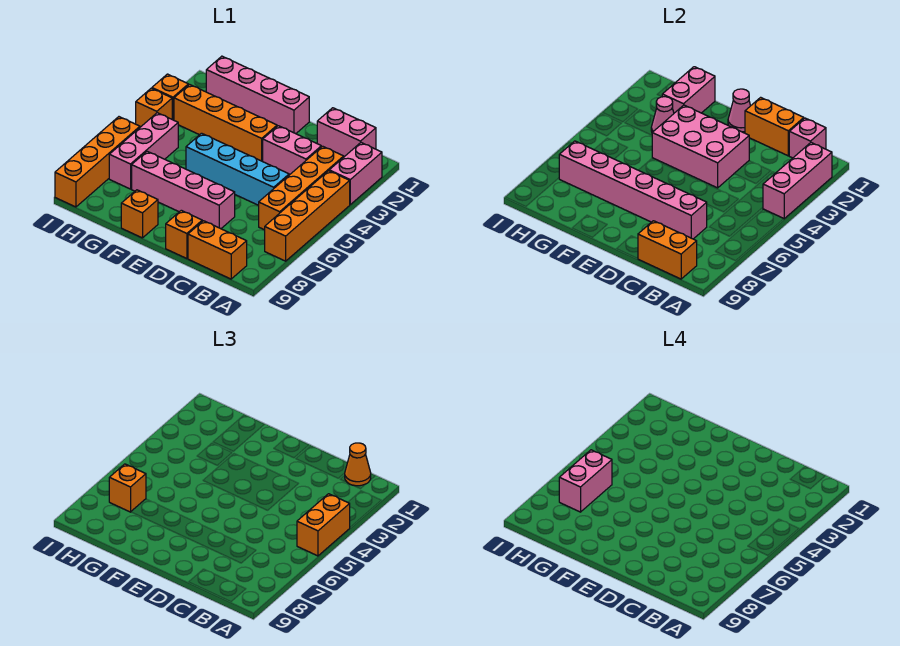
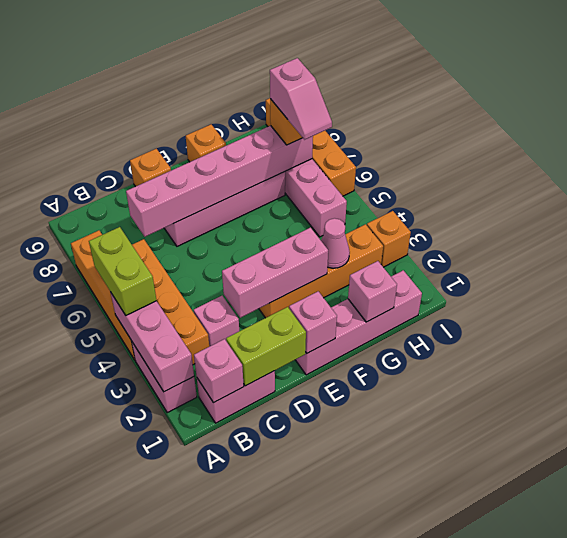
orange brick A4:A5 level 3 -> lime brick A4:A5 level 3
orange cone B1 level 3 -> none
orange brick B9:C9 level 1 -> none
orange brick B9:C9 level 2 -> none
orange brick C1:D1 level 2 -> lime brick C1:D1 level 2
pink brick C3:D3 level 1 -> pink brick C3 level 1
cyan brick C5:F5 level 1 -> none
pink brick D3:F4 level 2 -> pink brick D3:F3 level 2
pink cone E1 level 2 -> pink brick E1 level 2
pink brick G1:G2 level 2 -> pink brick G1 level 2
pink brick H6:H7 level 4 -> pink slope H6:H7 level 4 top 7
orange brick I4 level 1 -> none

